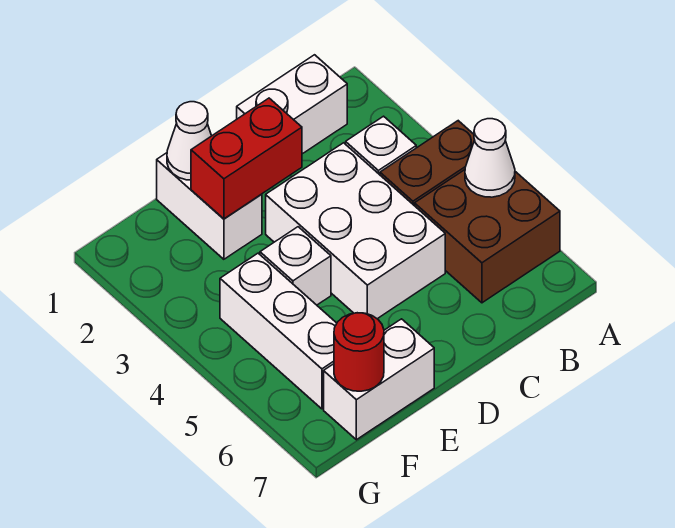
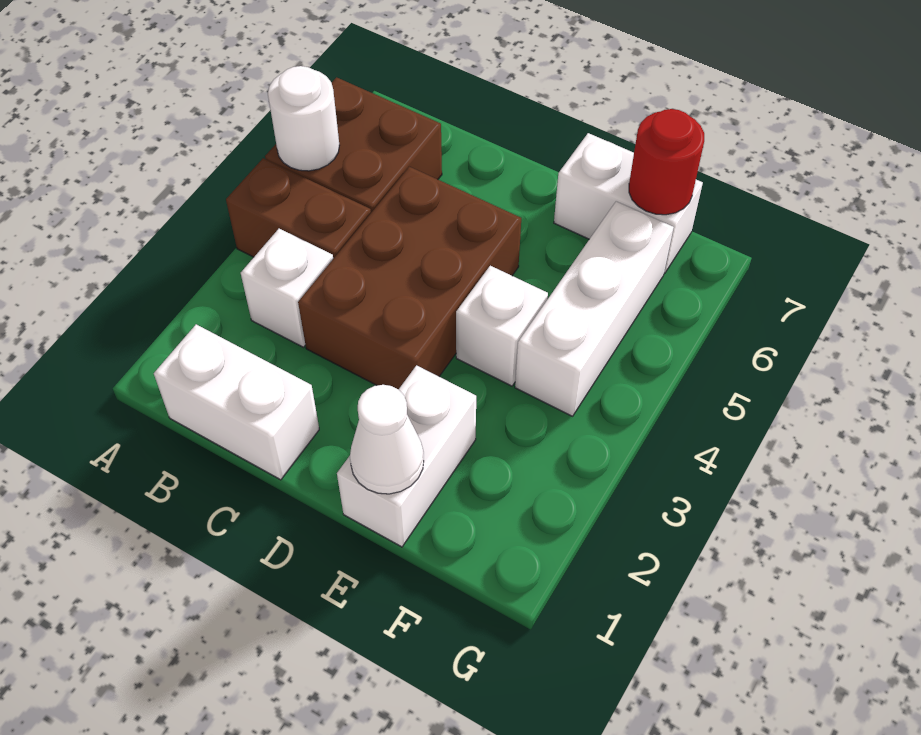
white cone A5 level 2 -> white round brick A5 level 2
white brick C3:D5 level 1 -> brown brick C3:D5 level 1
red brick D2:E2 level 2 -> none

